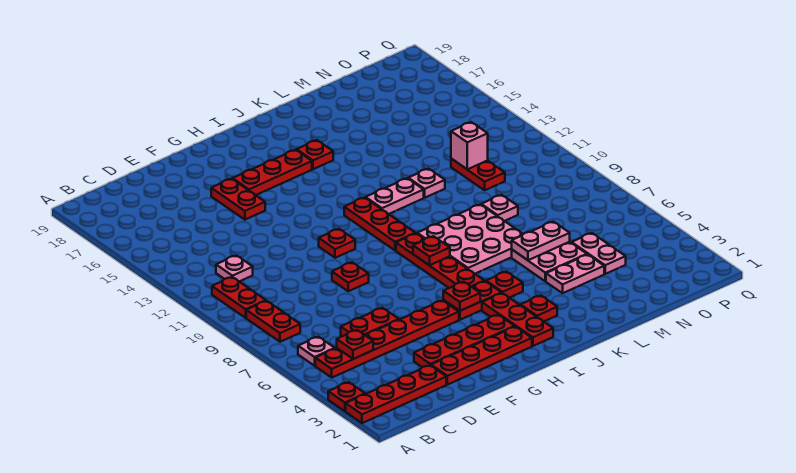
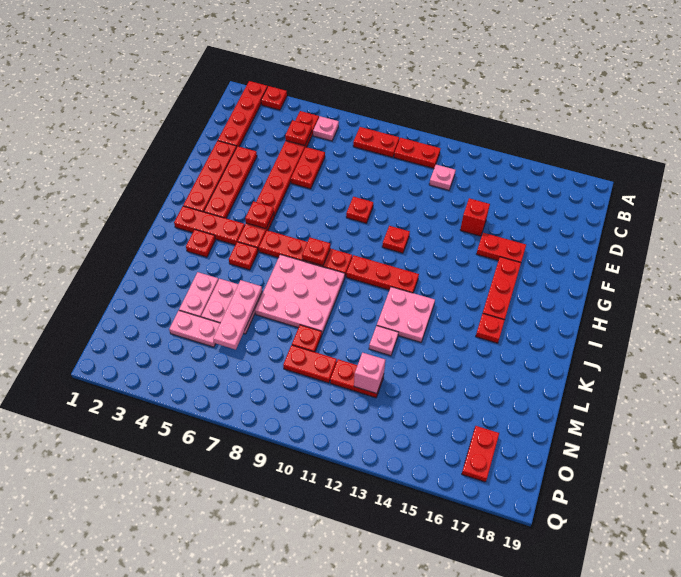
none -> red brick E14 level 1
pink plate J12:K12 level 1 -> pink plate J12:K13 level 1
pink plate L6:M6 level 2 -> pink plate L6:N6 level 2
pink plate M9 level 1 -> red plate M9 level 1
none -> red plate N9:N10 level 1
none -> red plate O17:P17 level 1

